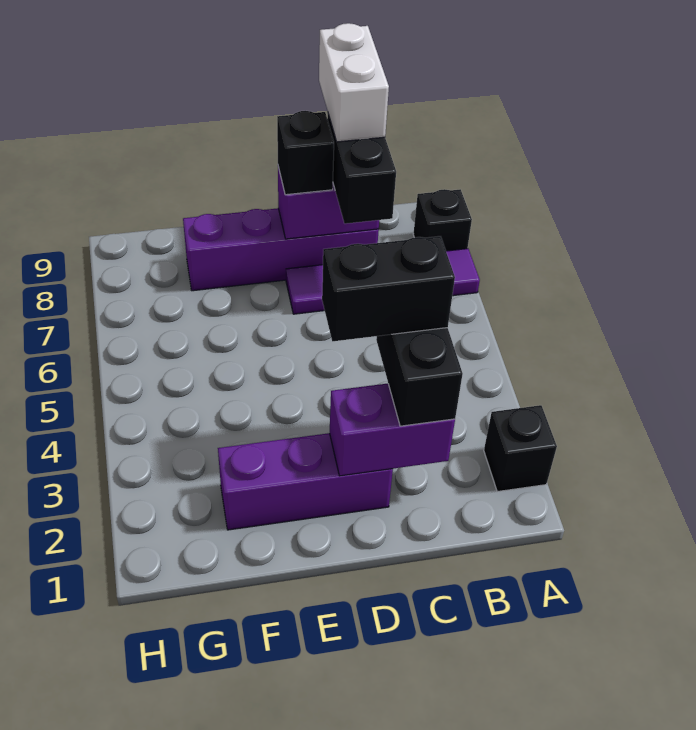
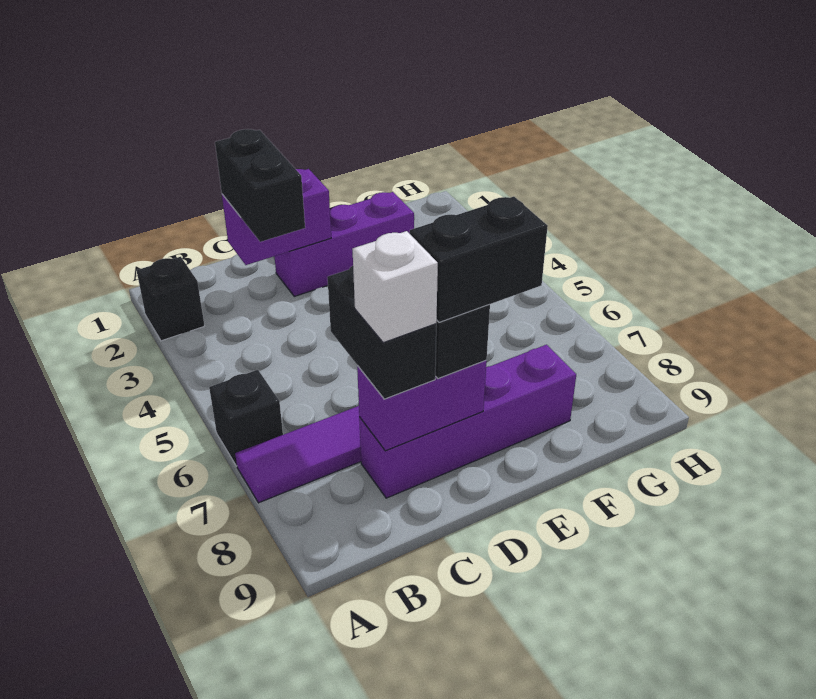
black brick A8 level 1 -> black brick A6 level 1
black brick C3:D3 level 4 -> black brick D8:E8 level 4
white brick C8:C9 level 4 -> white brick C8 level 4

